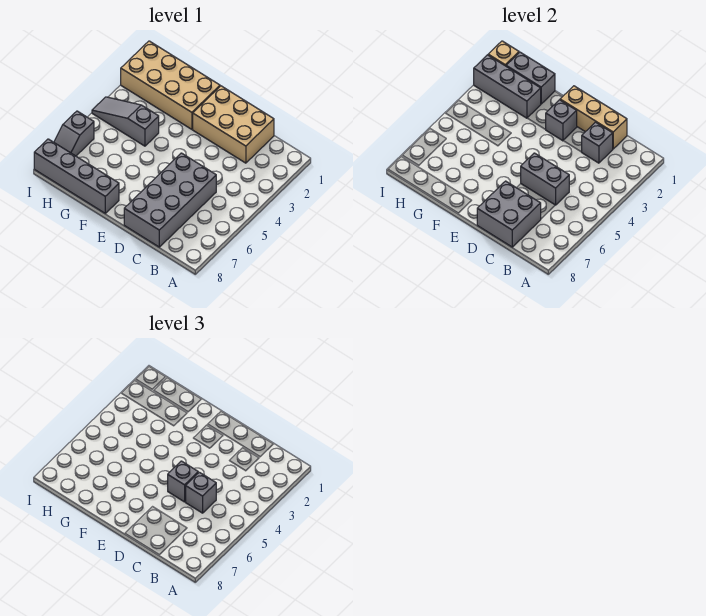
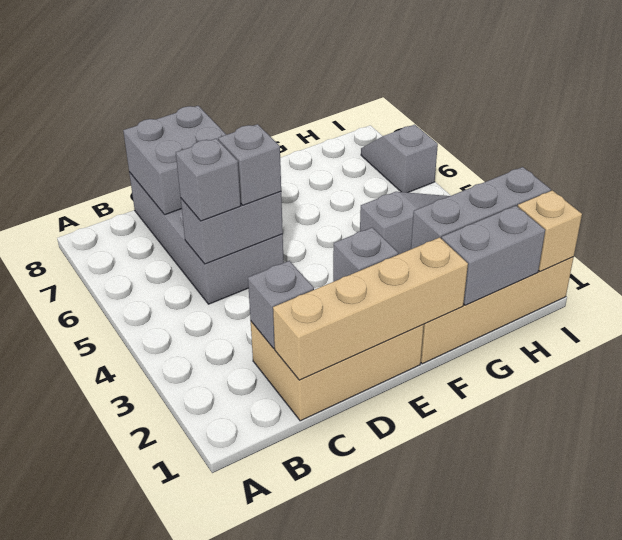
tan brick C1:E1 level 2 -> tan brick C1:F1 level 2
grey brick F8:I8 level 1 -> none

